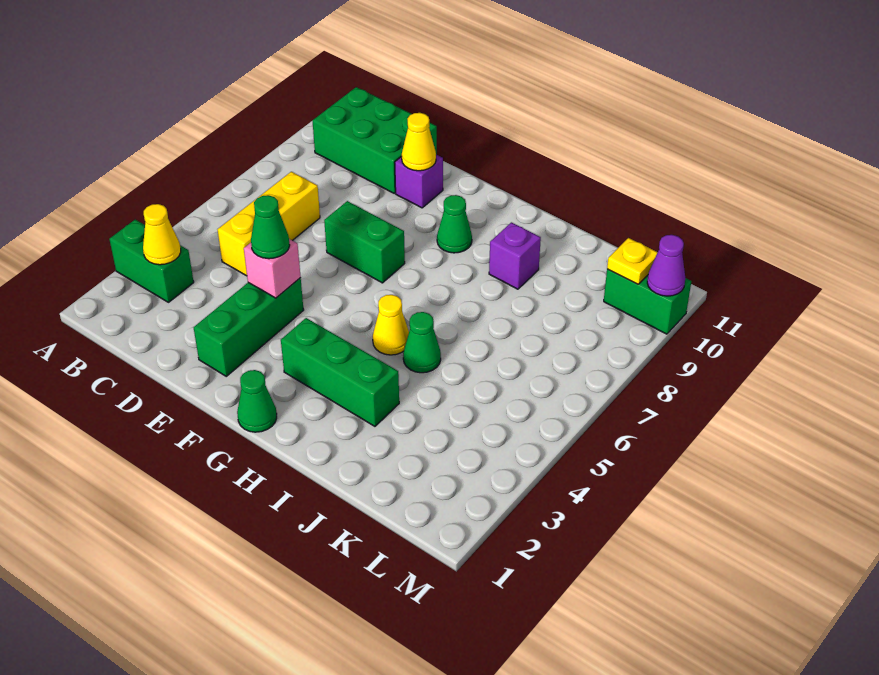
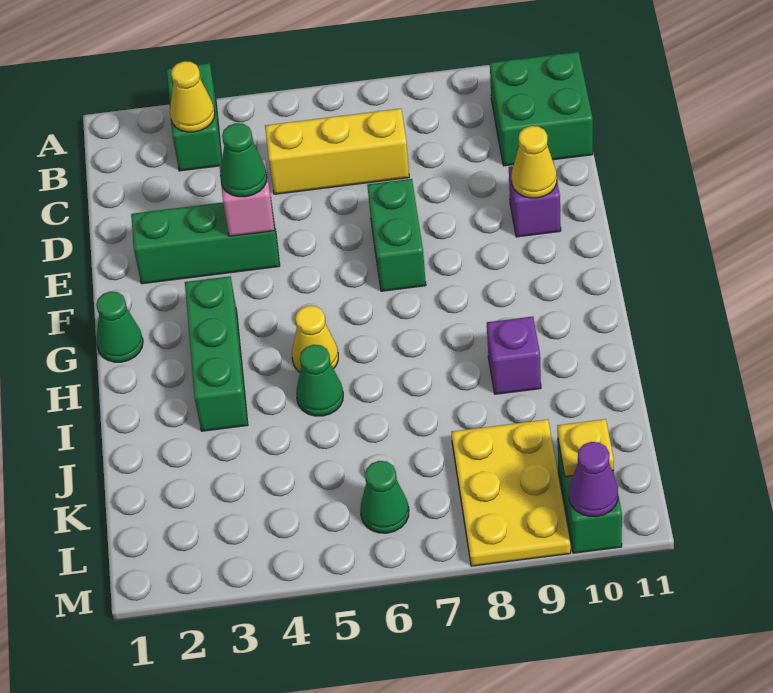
green brick B10:D11 level 1 -> green brick B10:C11 level 1
green cone G9 level 1 -> green cone L6 level 1
none -> yellow plate K8:M9 level 1

